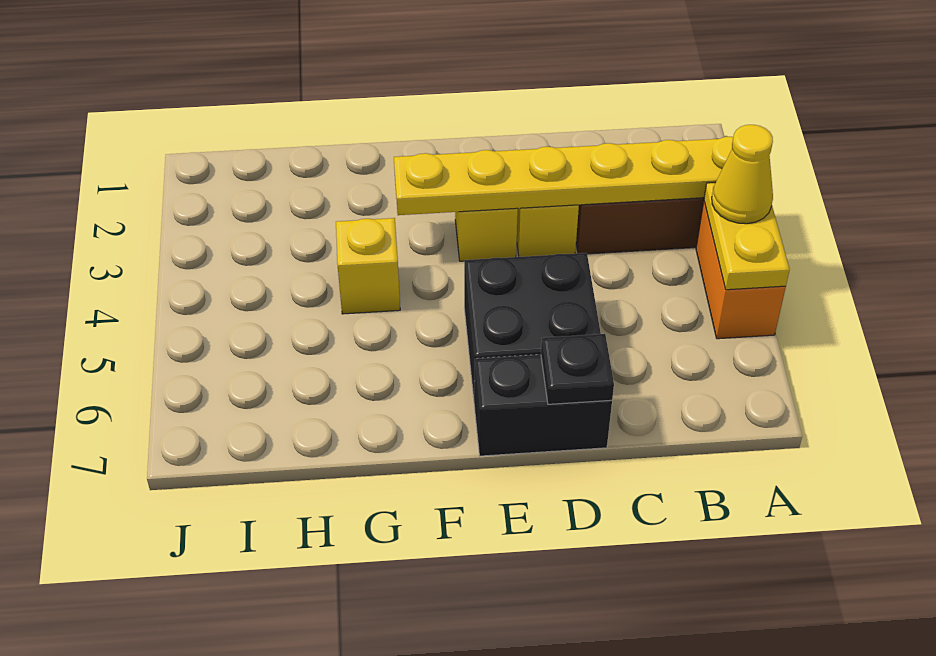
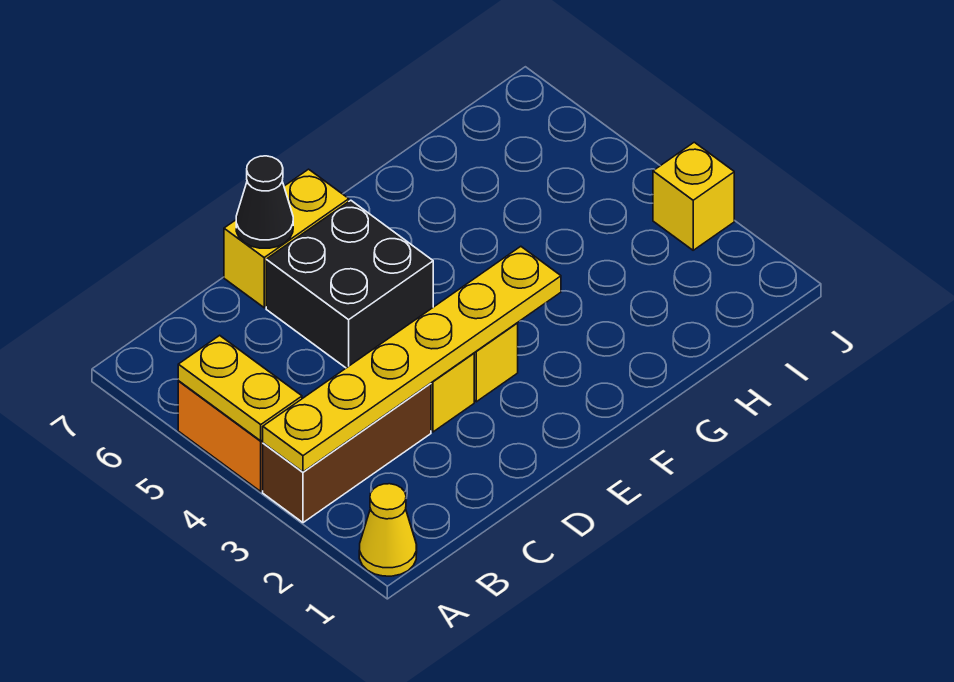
yellow cone A4 level 3 -> yellow cone A1 level 1
black brick D7:E7 level 1 -> yellow brick D7:E7 level 1
black plate D7 level 2 -> black cone D7 level 2
yellow brick G4 level 1 -> yellow brick J3 level 1

